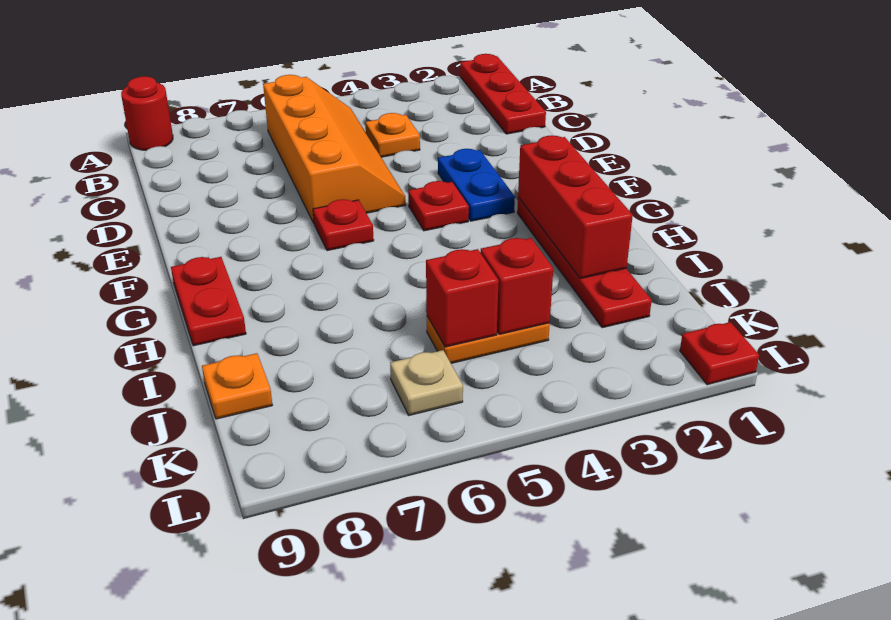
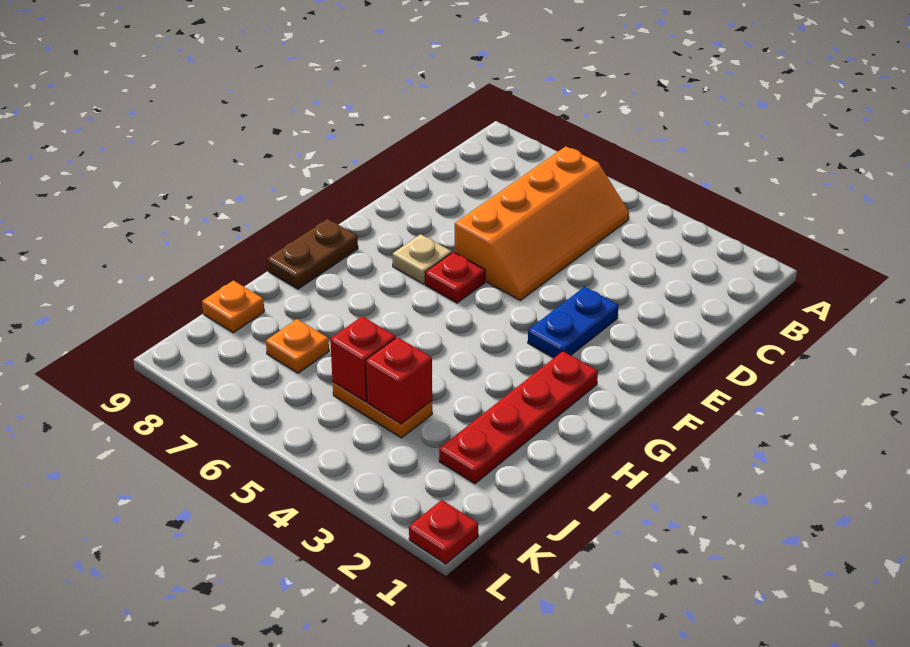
red plate A1:C1 level 1 -> none
red round brick A9 level 1 -> none
orange plate C4 level 1 -> orange plate J7 level 1
red plate F4 level 1 -> none
red brick G2:I2 level 2 -> none
red plate G9:H9 level 1 -> brown plate G9:H9 level 1
tan plate K6 level 1 -> tan plate F7 level 1

